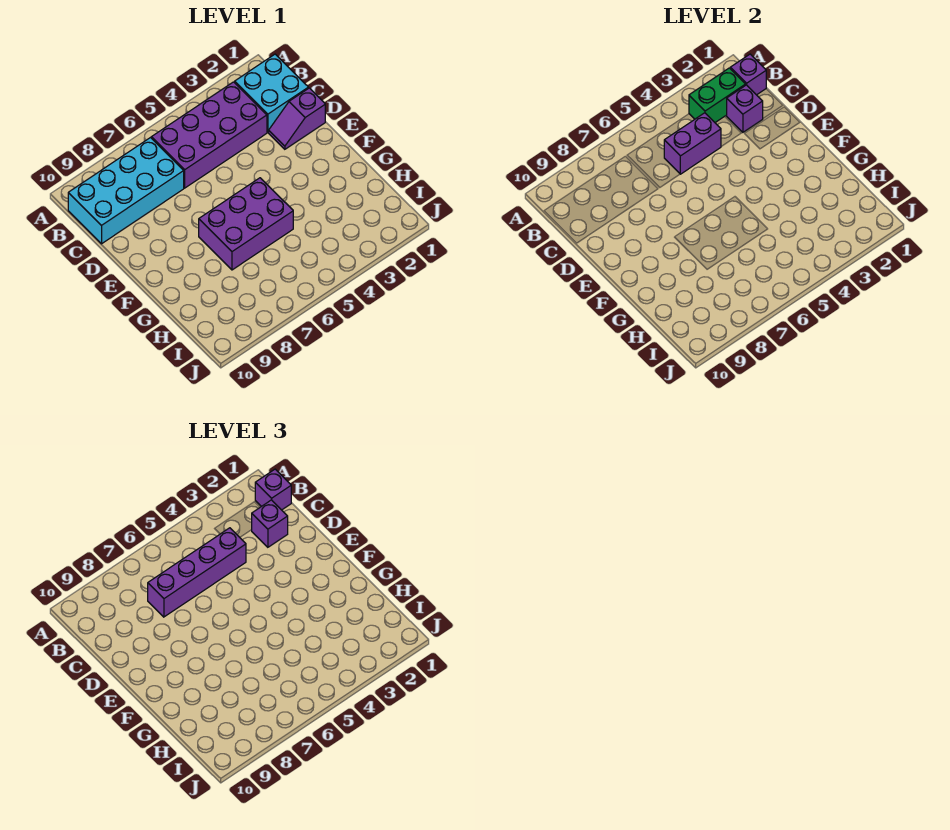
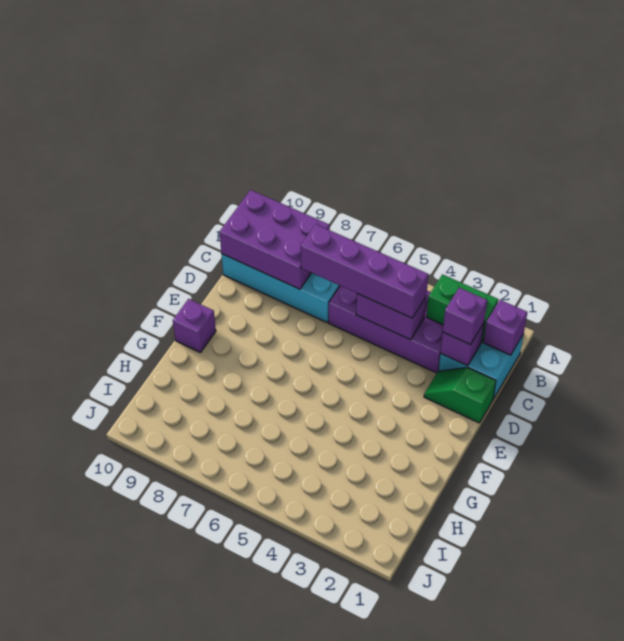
purple brick B1 level 3 -> purple brick F10 level 1
purple slope D1:D2 level 1 top 1 -> green slope D1:D2 level 1 top 1
purple brick F5:G7 level 1 -> purple brick B8:C10 level 2

